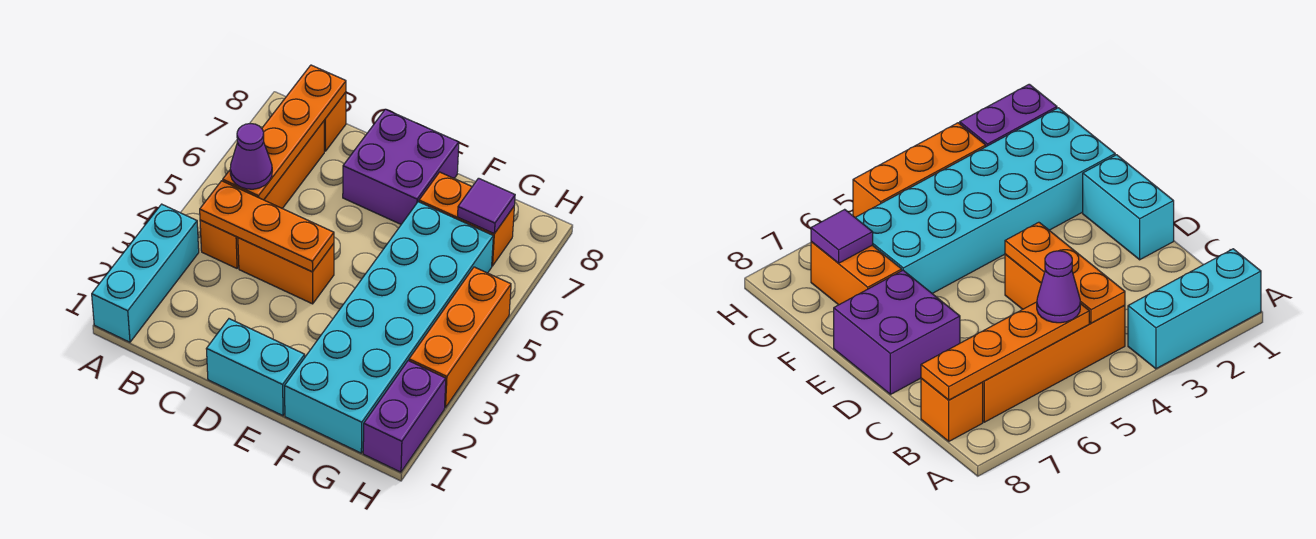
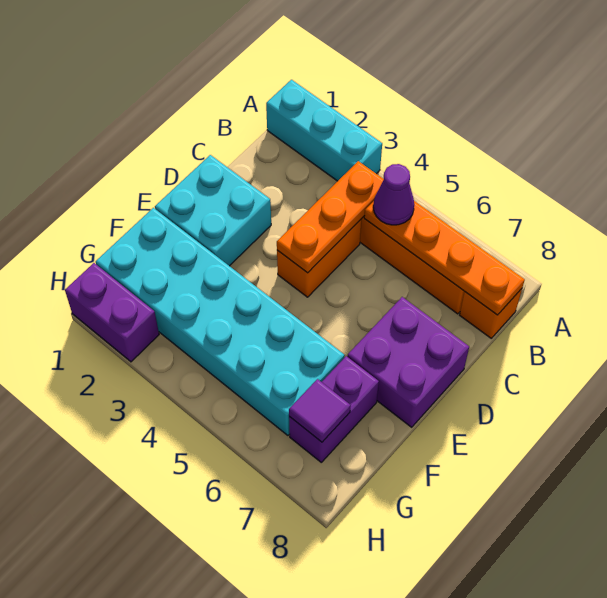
cyan brick D1:E1 level 1 -> cyan brick D1:E2 level 1
orange brick F7:G7 level 1 -> purple brick F7:G7 level 1
orange brick H3:H5 level 1 -> none

